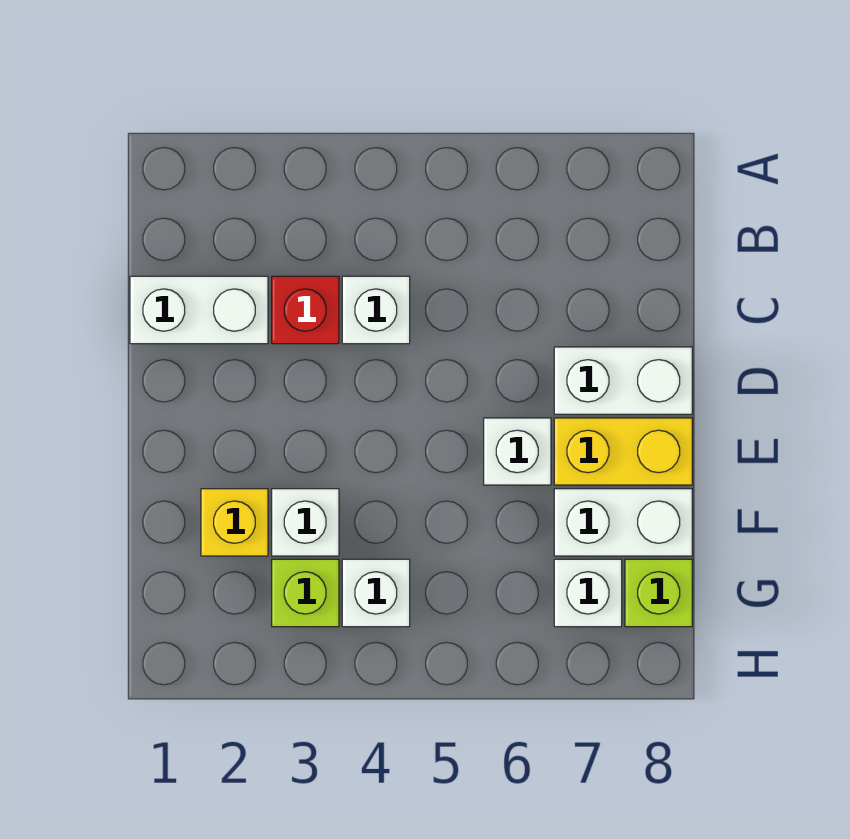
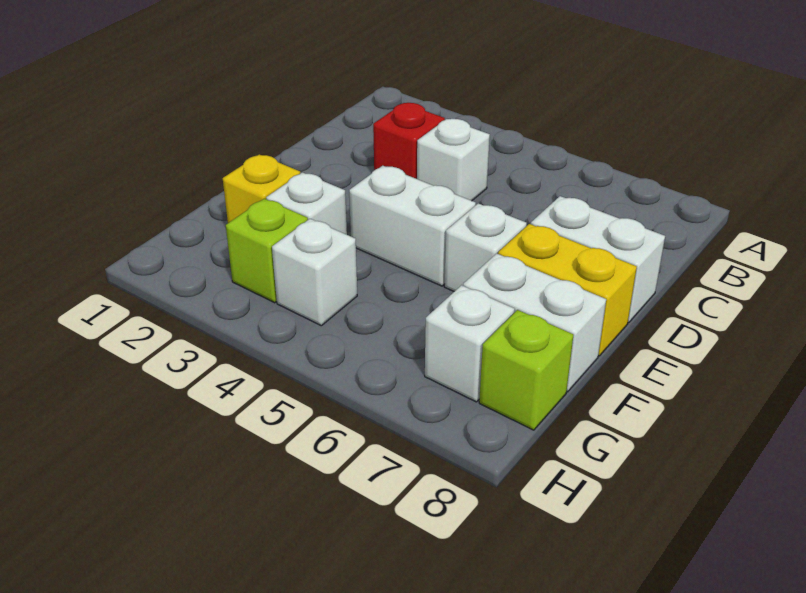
white brick C1:C2 level 1 -> white brick E4:E5 level 1

